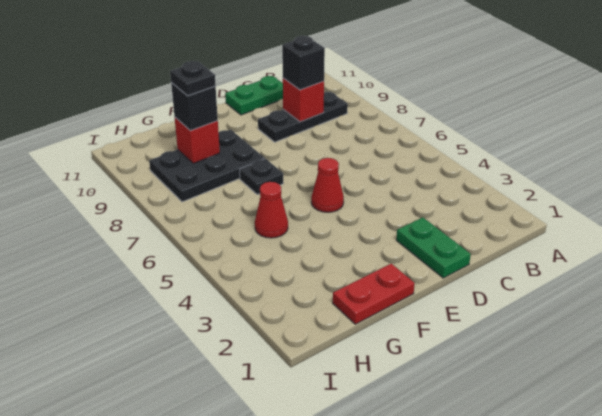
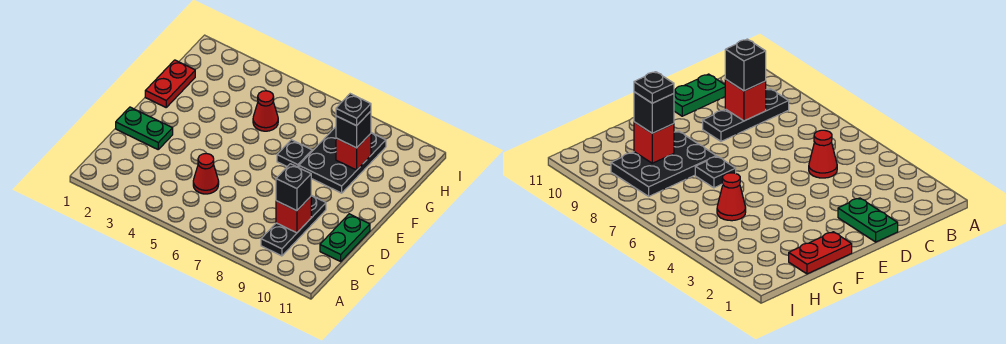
red cone E5 level 1 -> red cone C5 level 1

